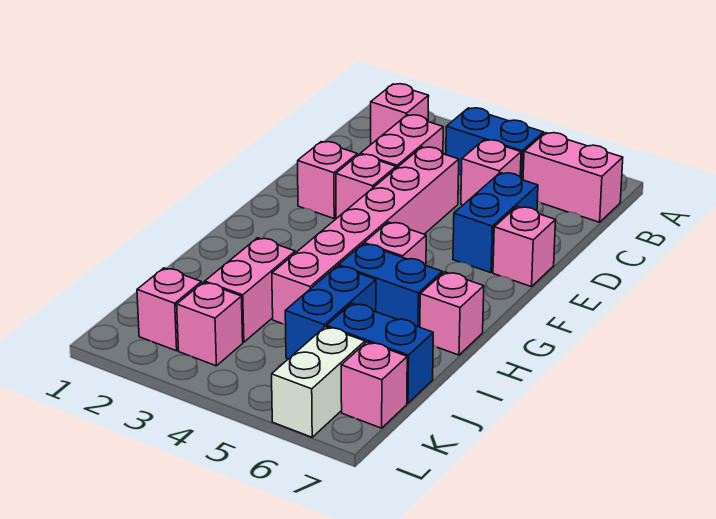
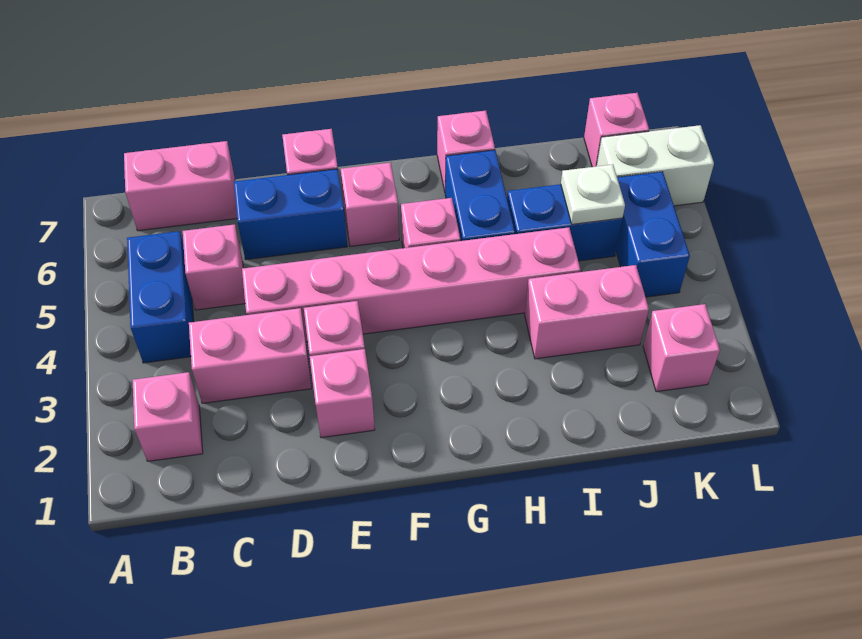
pink brick B6:B7 level 1 -> pink brick B7:C7 level 1
none -> white plate J5 level 2
blue brick J6:J7 level 1 -> blue brick K4:K5 level 1
pink brick K3 level 1 -> pink brick F6 level 1

